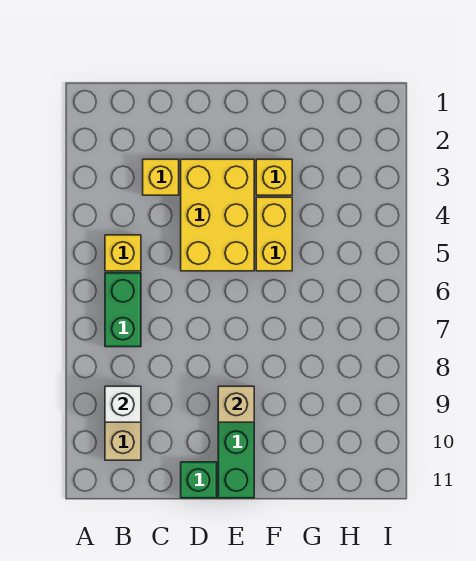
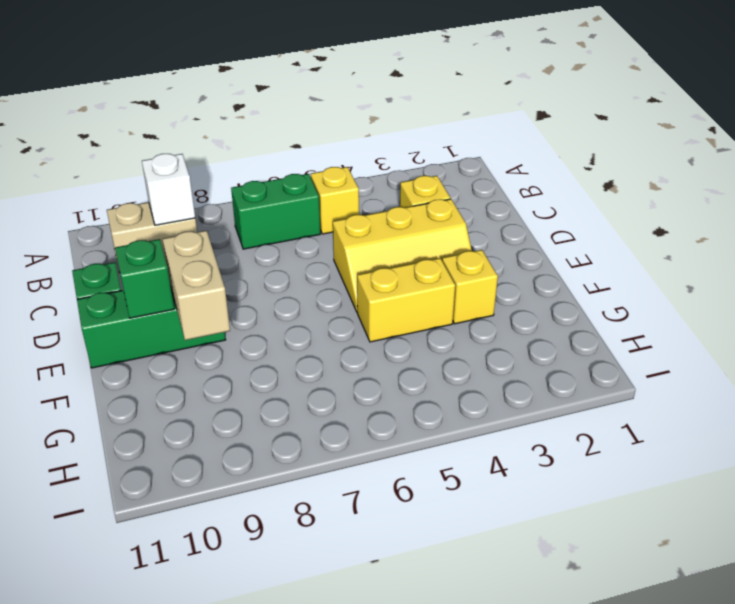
yellow brick D3:E5 level 1 -> yellow slope D3:E5 level 1 top D
tan brick E9 level 2 -> tan brick E9:F9 level 2
none -> green brick E10 level 2

